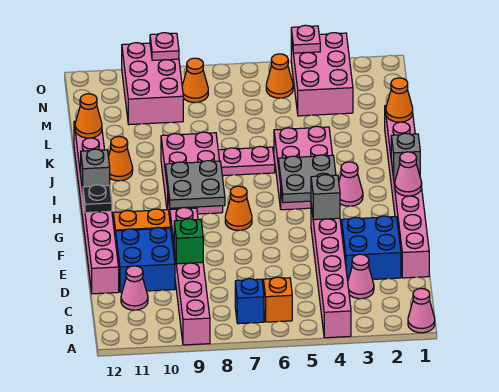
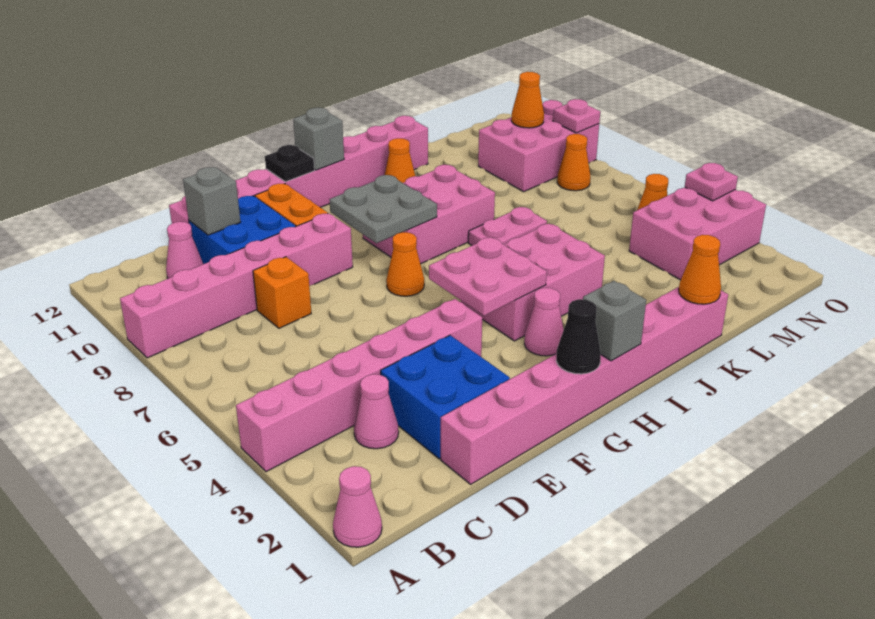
orange brick B6 level 1 -> orange brick D8 level 1
blue brick B7 level 1 -> none
green brick D9 level 2 -> none
grey brick F4 level 2 -> grey brick D11 level 2
pink cone G1 level 2 -> black cone G1 level 2
grey plate G4:H5 level 2 -> pink plate G4:H5 level 2
pink plate J6:J7 level 1 -> pink plate J7:K7 level 1
orange cone K12 level 2 -> orange cone N10 level 2

